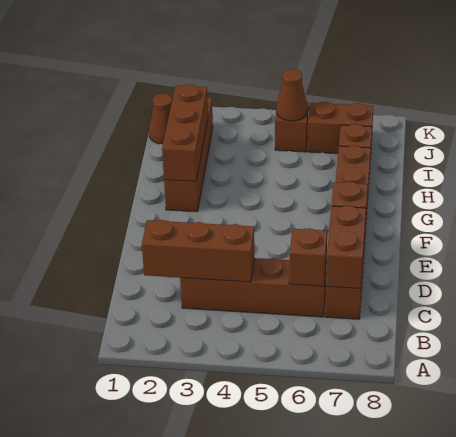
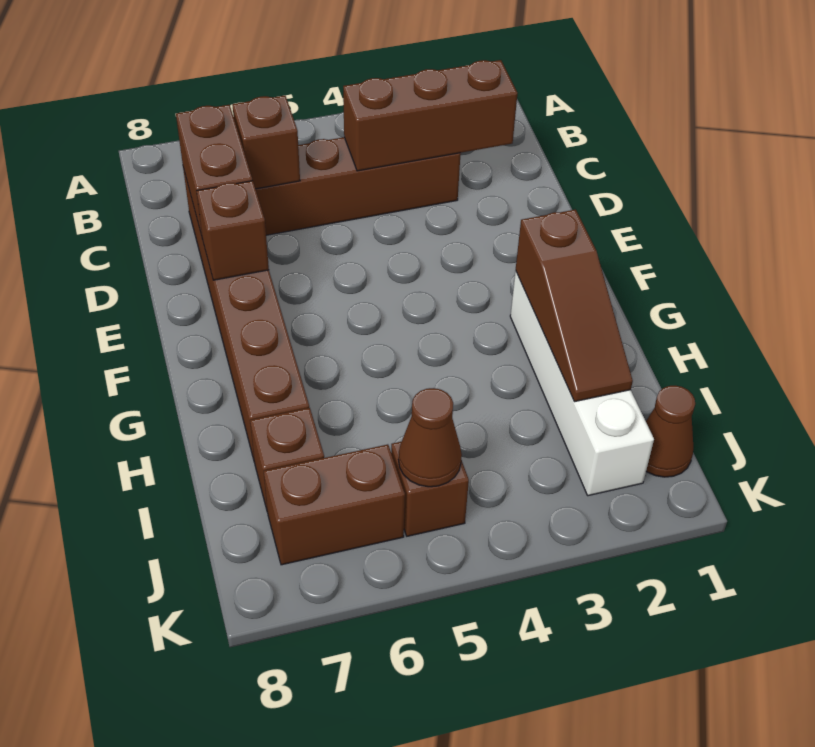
brown brick G2:J2 level 1 -> white brick G2:J2 level 1
brown brick G2:I2 level 2 -> brown slope G2:I2 level 2 top G

